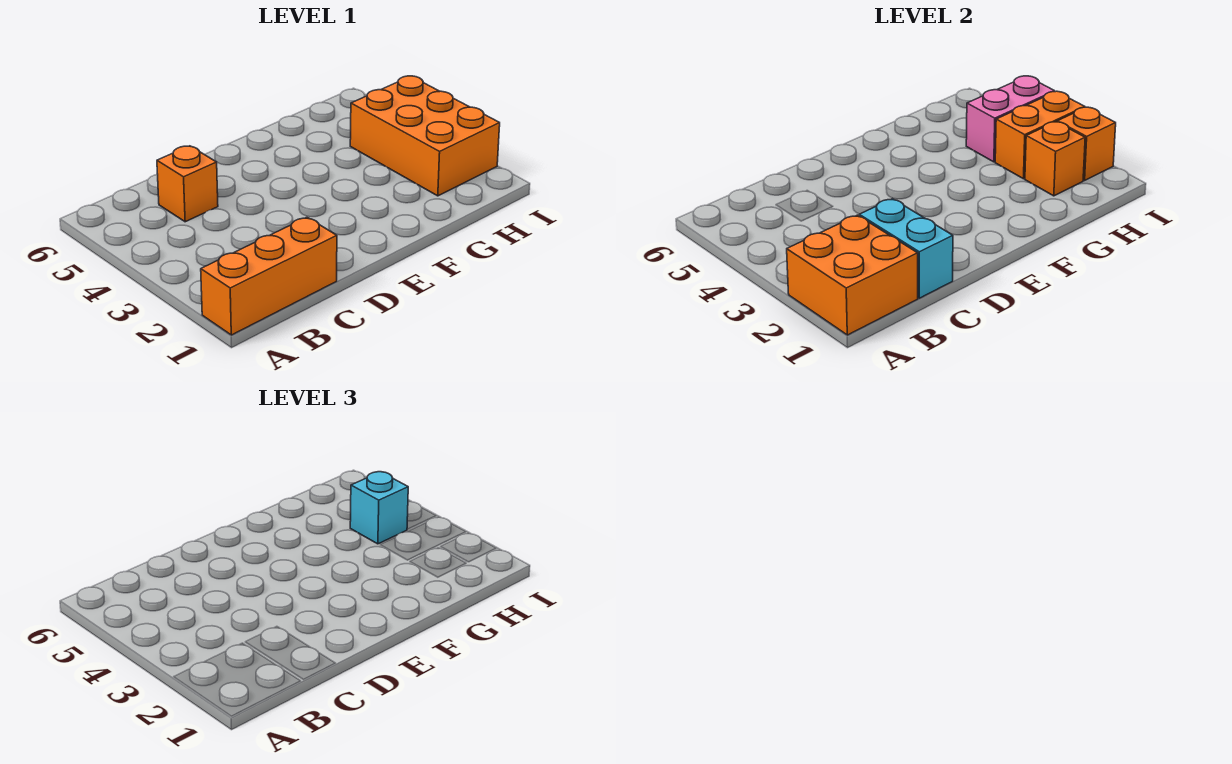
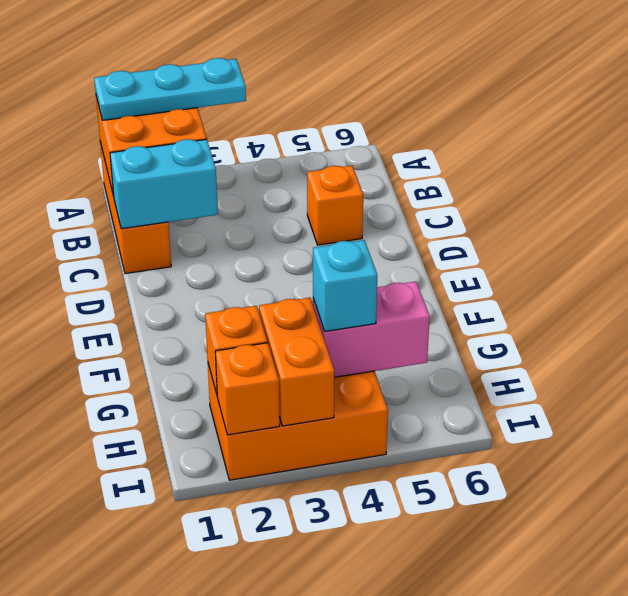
none -> cyan plate A1:A3 level 3
pink brick H4:I4 level 2 -> pink brick H4:H5 level 2

